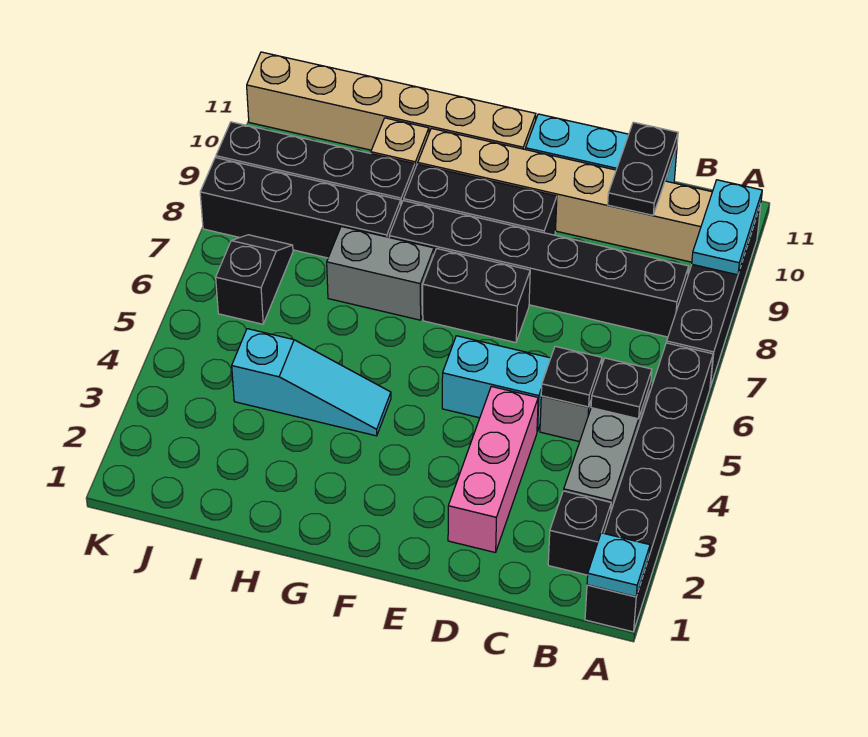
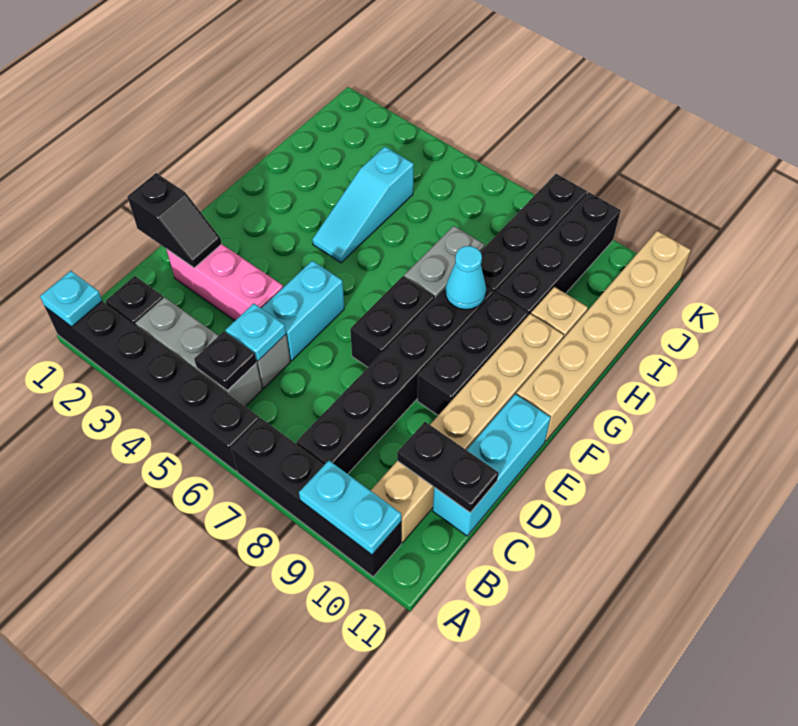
black plate C5 level 2 -> cyan plate C5 level 2
none -> cyan cone G8 level 2
black slope J6:J7 level 1 top 6 -> black slope D1:D2 level 2 top 1

